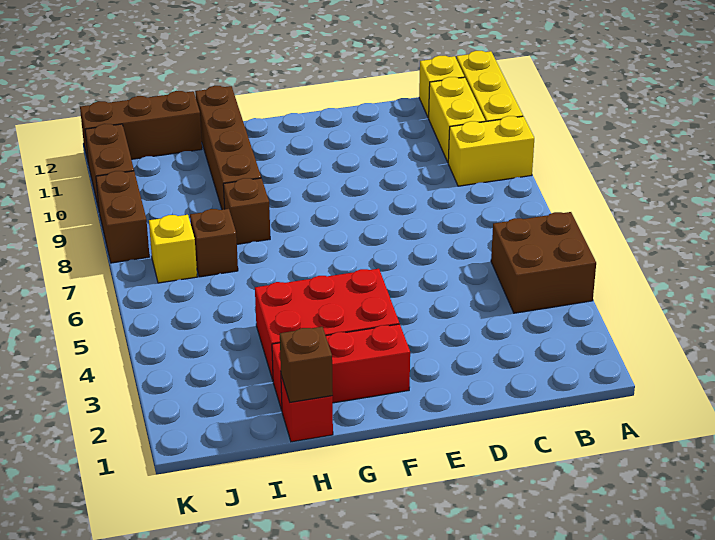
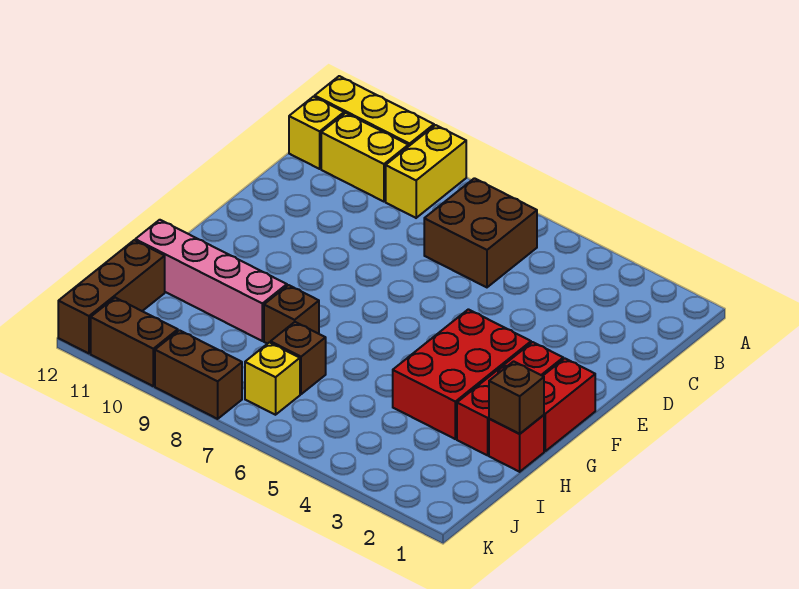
brown brick A4:B5 level 1 -> brown brick B6:C7 level 1
none -> red brick F1:G1 level 1
brown brick H9:H12 level 1 -> pink brick H9:H12 level 1

